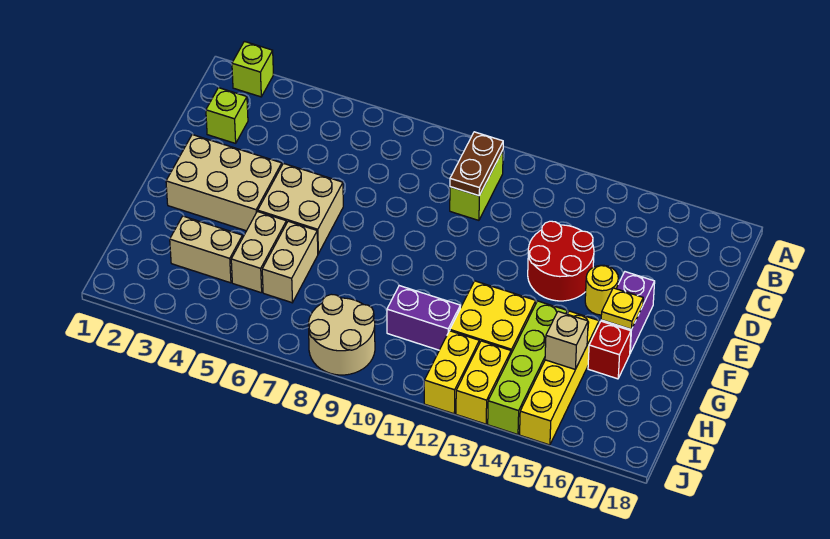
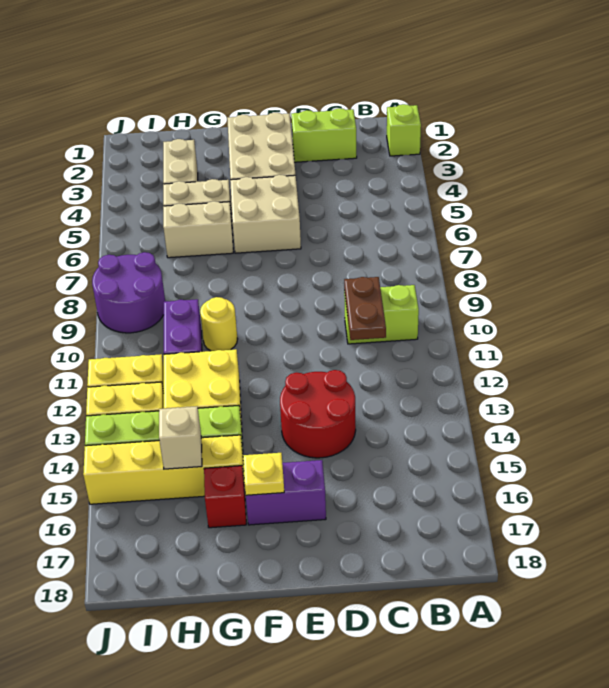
brown plate B10:C10 level 2 -> brown plate C10:C11 level 2
lime brick C2 level 1 -> lime brick C2:D2 level 1
yellow round brick E15 level 1 -> yellow round brick G10 level 1
tan round brick I8:J9 level 1 -> purple round brick I8:J9 level 1

